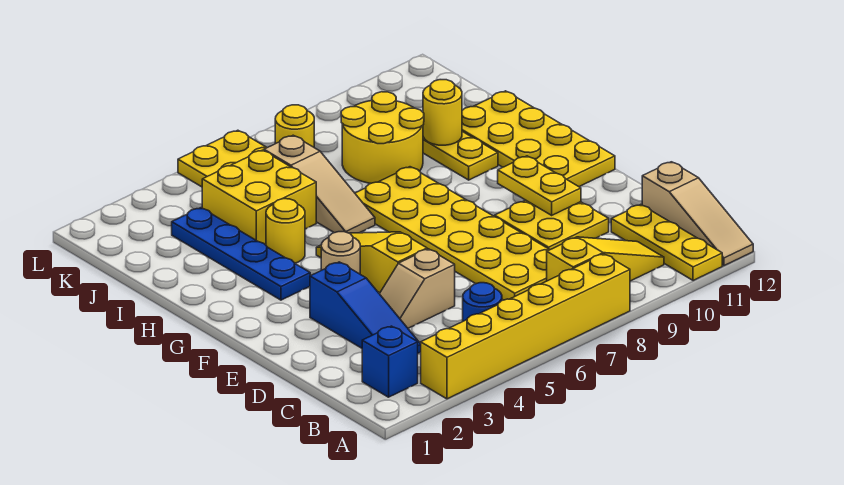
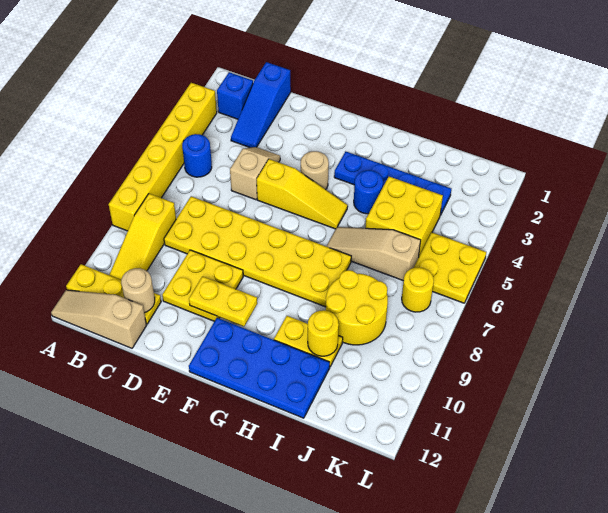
blue slope C3:E3 level 1 top E -> blue slope C1:C3 level 1 top 1
none -> tan round brick C11 level 2
yellow plate F11:I12 level 1 -> blue plate F11:I12 level 1
yellow round brick H4 level 1 -> blue round brick H4 level 1

